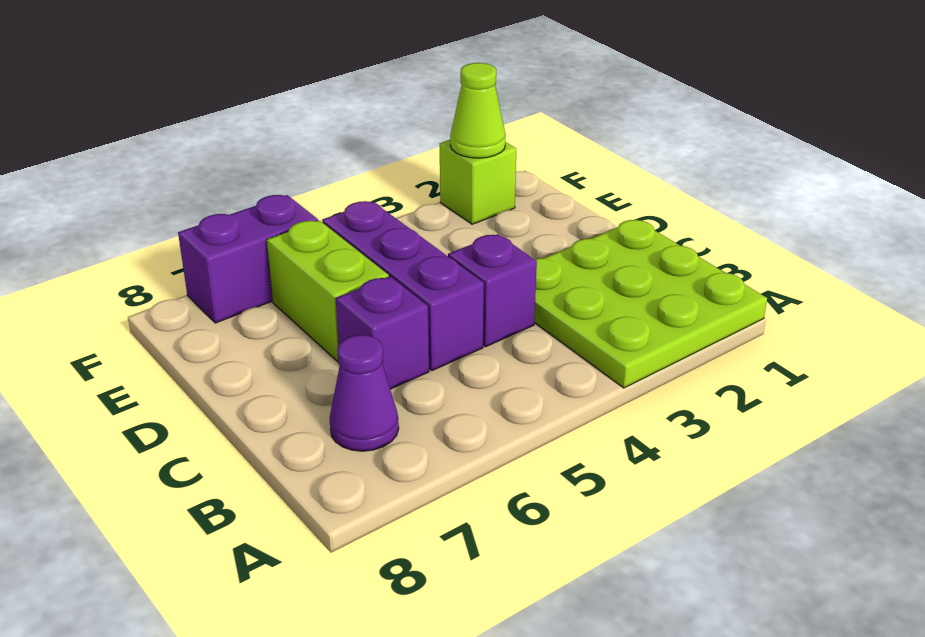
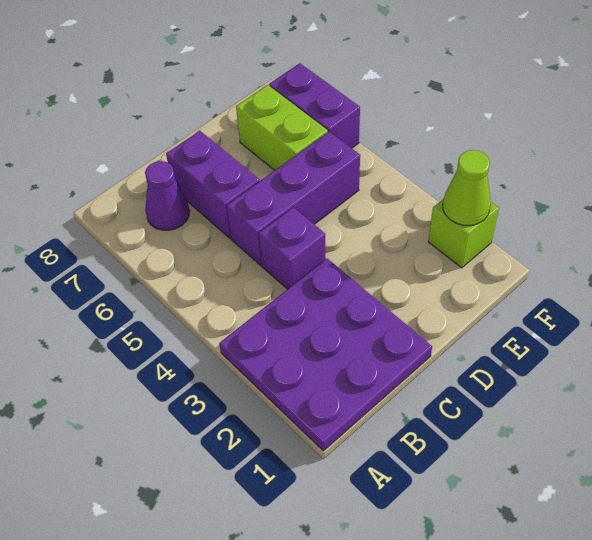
lime plate A1:C3 level 1 -> purple plate A1:C3 level 1
purple brick C6 level 1 -> purple brick C6:C7 level 1
lime brick D6:E6 level 1 -> lime brick E6:E7 level 1

